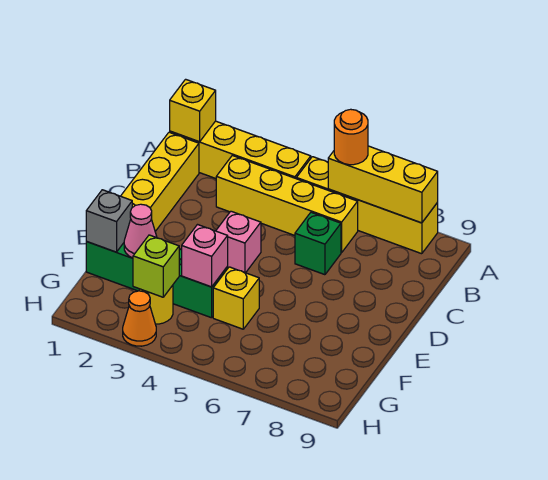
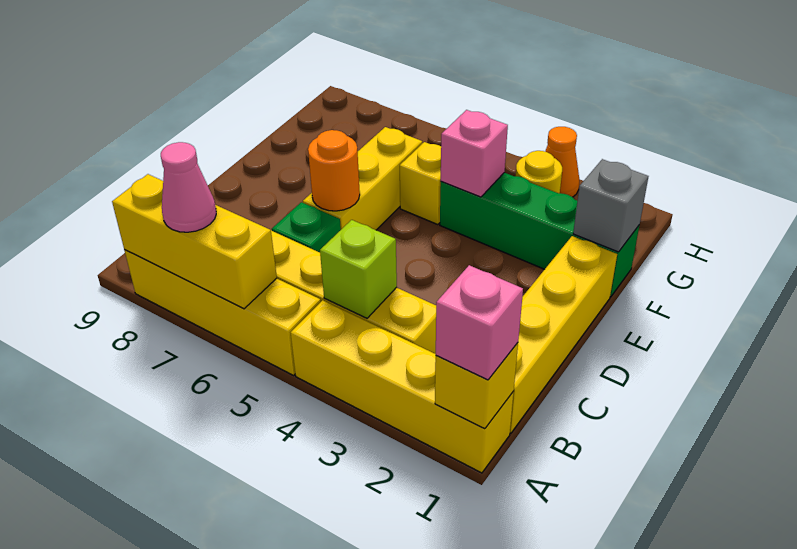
orange round brick A6 level 3 -> orange round brick D6 level 2
pink brick D4 level 1 -> pink brick A1 level 3
none -> yellow brick D6:F6 level 1
pink cone F2 level 2 -> pink cone A7 level 3
lime brick G3 level 2 -> lime brick B4 level 2

